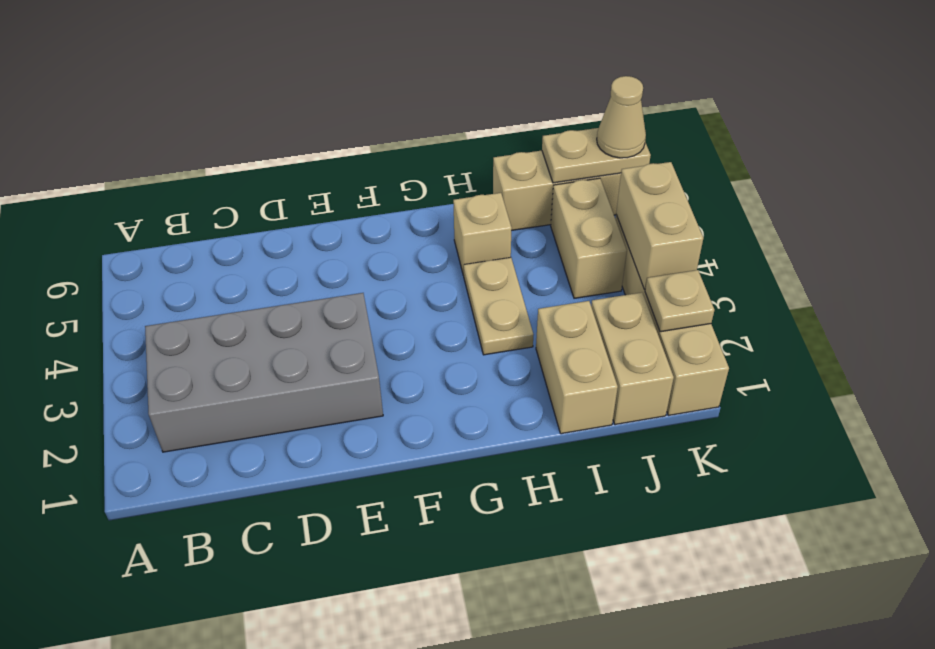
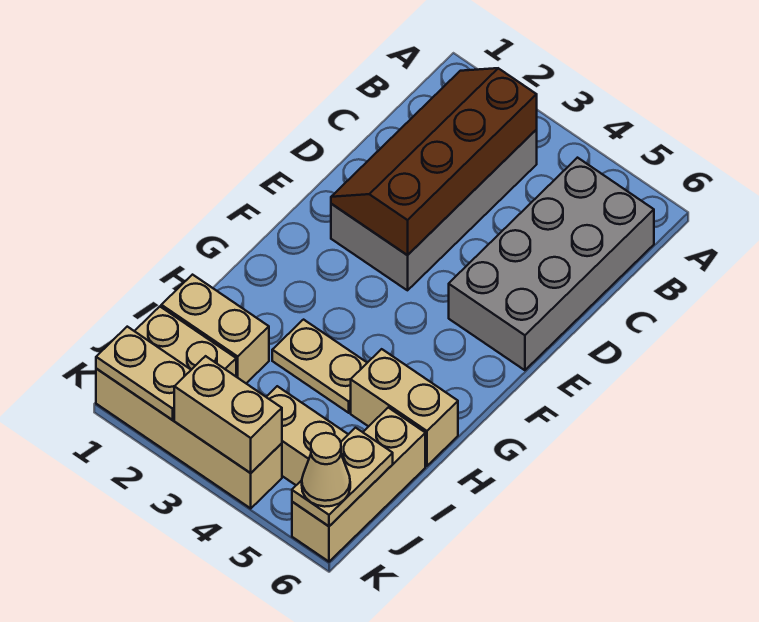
none -> brown slope B2:E3 level 2 top 3
none -> grey brick B5:E6 level 1
tan brick H5 level 1 -> tan brick H5:H6 level 1
tan plate K2 level 2 -> tan plate K1:K2 level 2

